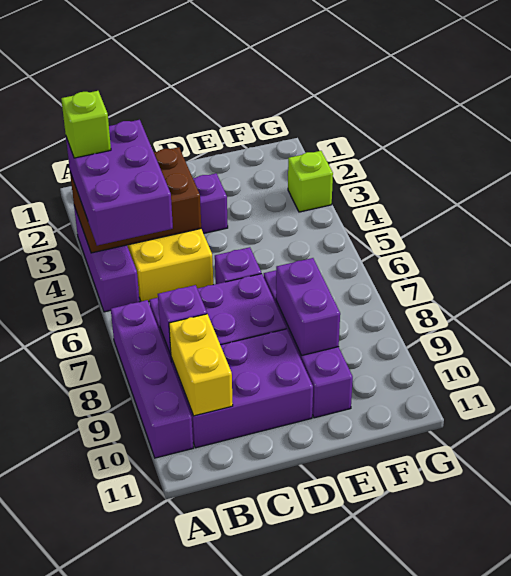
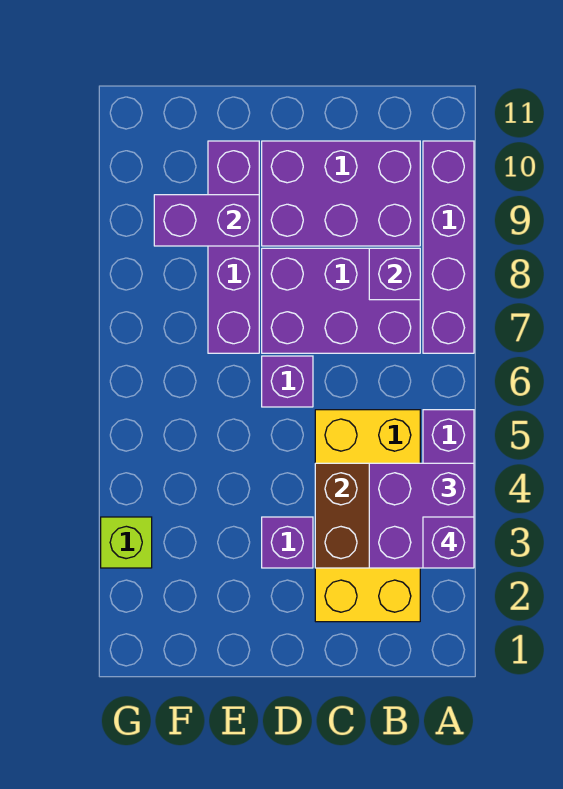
purple brick A3:B5 level 3 -> purple brick A3:B4 level 3
lime brick A3 level 4 -> purple brick A3 level 4
yellow brick B9:B10 level 2 -> none
purple brick E8:E9 level 2 -> purple brick E9:F9 level 2

